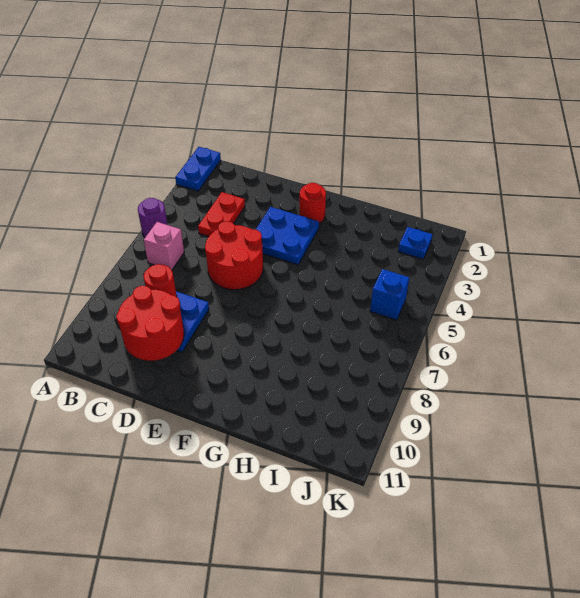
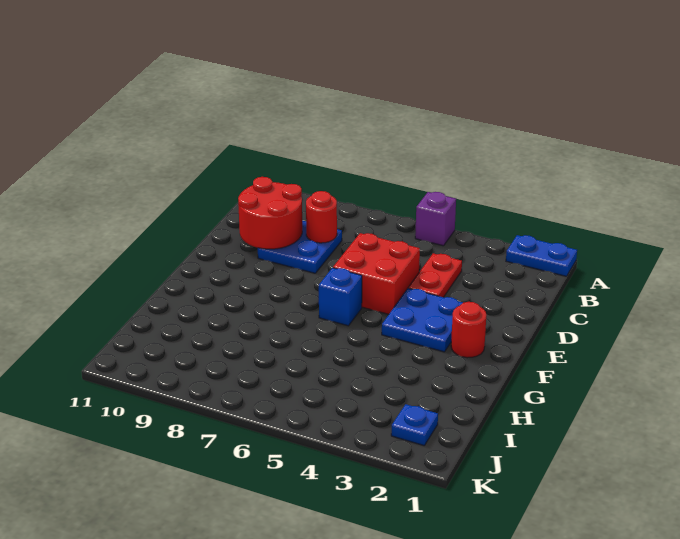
purple round brick A5 level 1 -> purple brick A5 level 1
pink brick B6 level 1 -> none
red plate C3:C4 level 1 -> red plate C4:D4 level 1
red round brick D5:E6 level 1 -> red brick D5:E6 level 1
blue brick J5 level 1 -> blue brick F6 level 1

